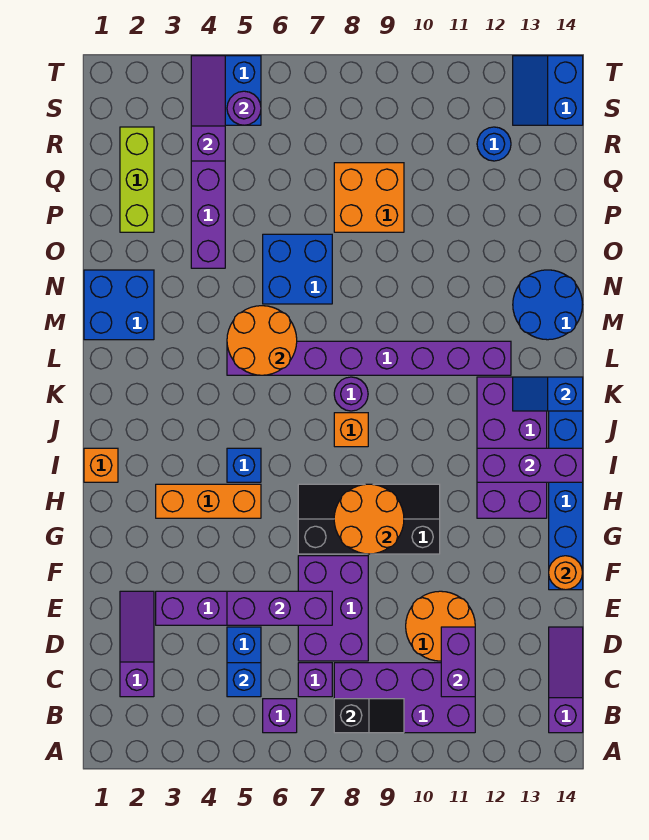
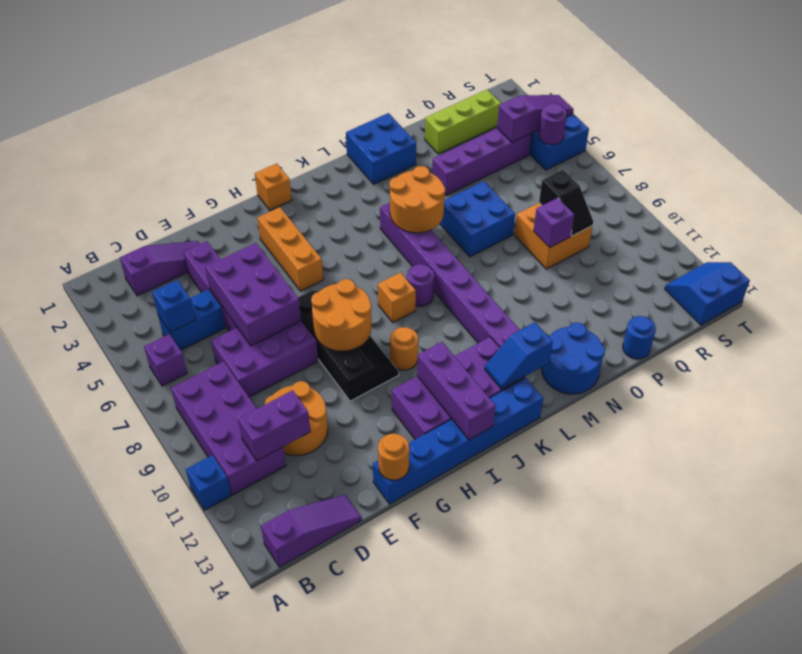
black slope B8:B9 level 2 top 8 -> black slope Q8:Q9 level 2 top 8
purple brick C7 level 1 -> purple brick P9 level 2
purple brick E5:E7 level 2 -> purple brick E5:F7 level 2
blue brick I5 level 1 -> blue brick A11 level 1
none -> orange round brick I10 level 1
blue slope K13:K14 level 2 top 14 -> blue slope K13:L13 level 2 top L
blue round brick R12 level 1 -> blue round brick P14 level 1

